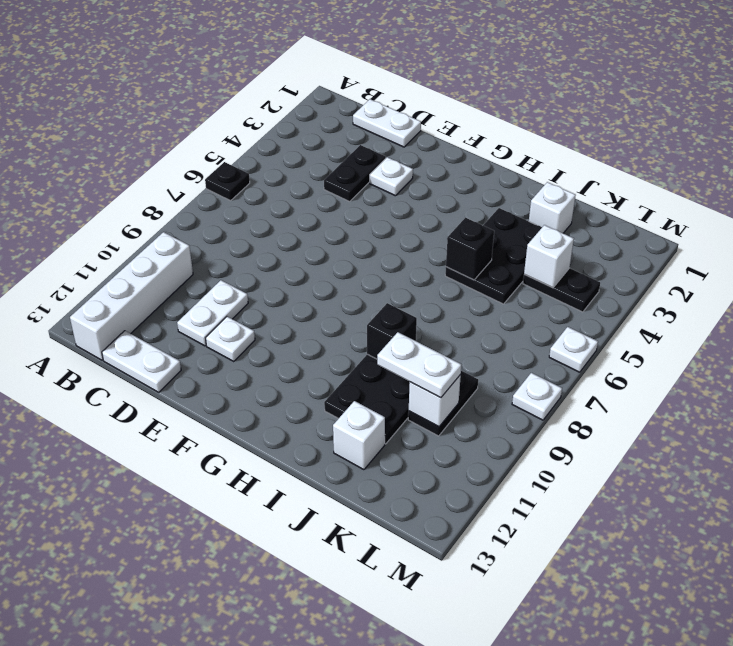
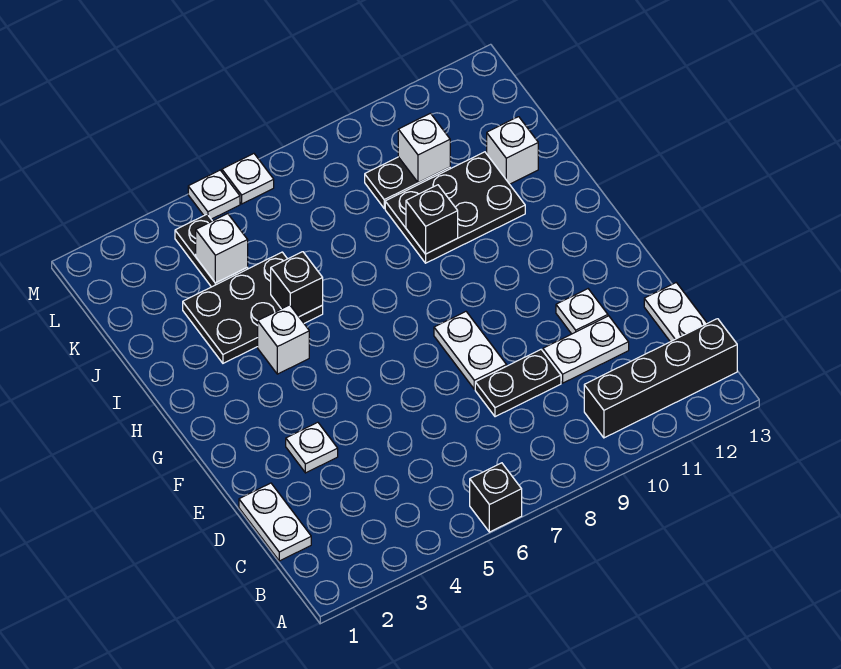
black plate A6 level 1 -> black brick A6 level 1
white brick B10:B13 level 1 -> black brick B10:B13 level 1
black plate D3:D4 level 1 -> black plate D8:D9 level 1
white brick J2 level 1 -> white brick H4 level 1
white plate J10:K10 level 3 -> white plate E8:F8 level 1
white plate M8 level 1 -> white plate M5 level 1

